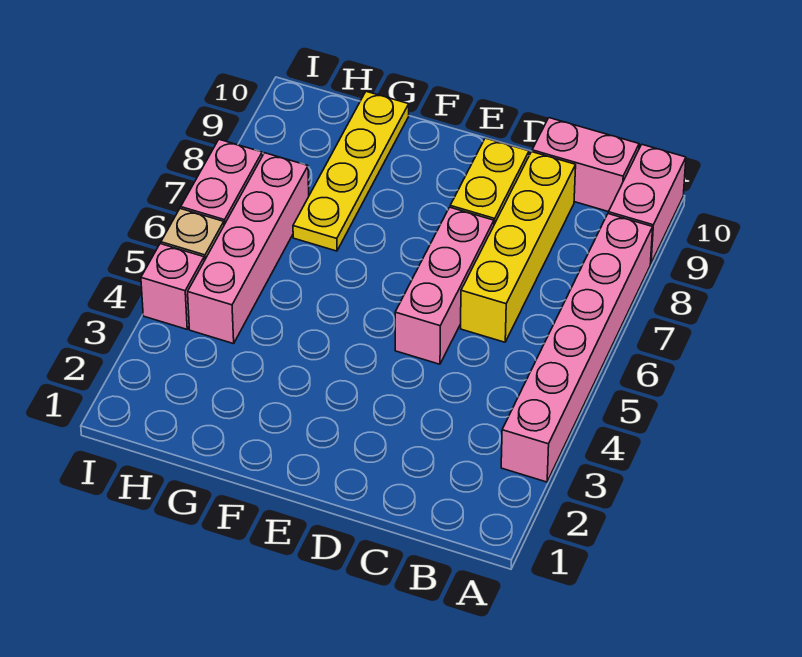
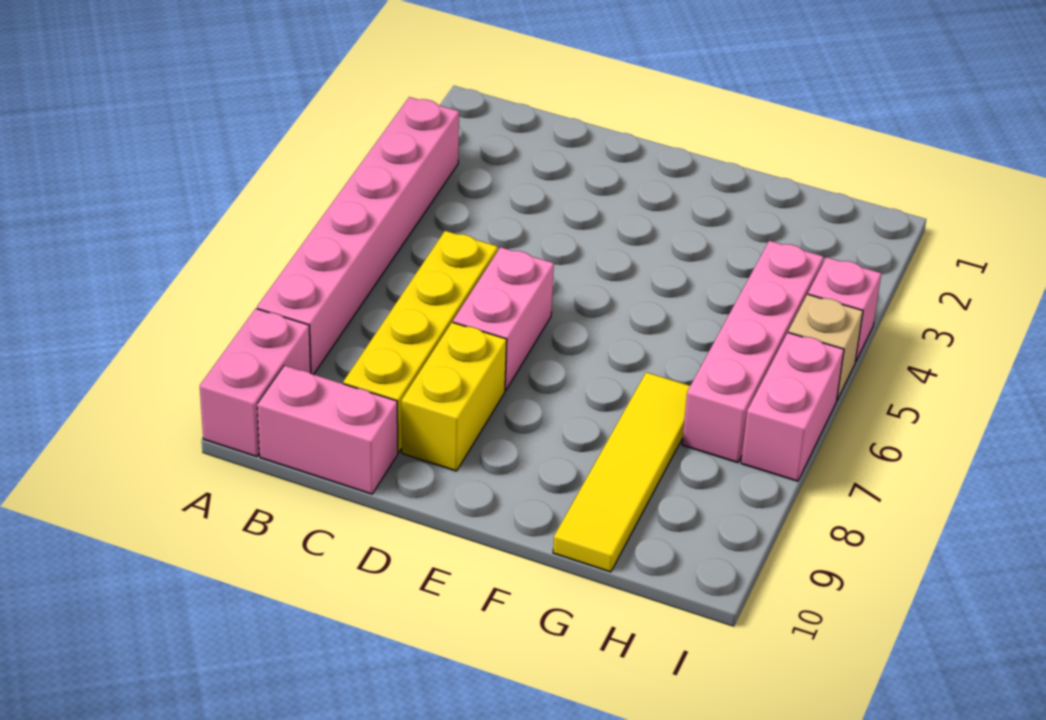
pink brick D5:D7 level 1 -> pink brick D6:D7 level 1
yellow plate G7:G10 level 1 -> yellow tile G7:G10 level 1

